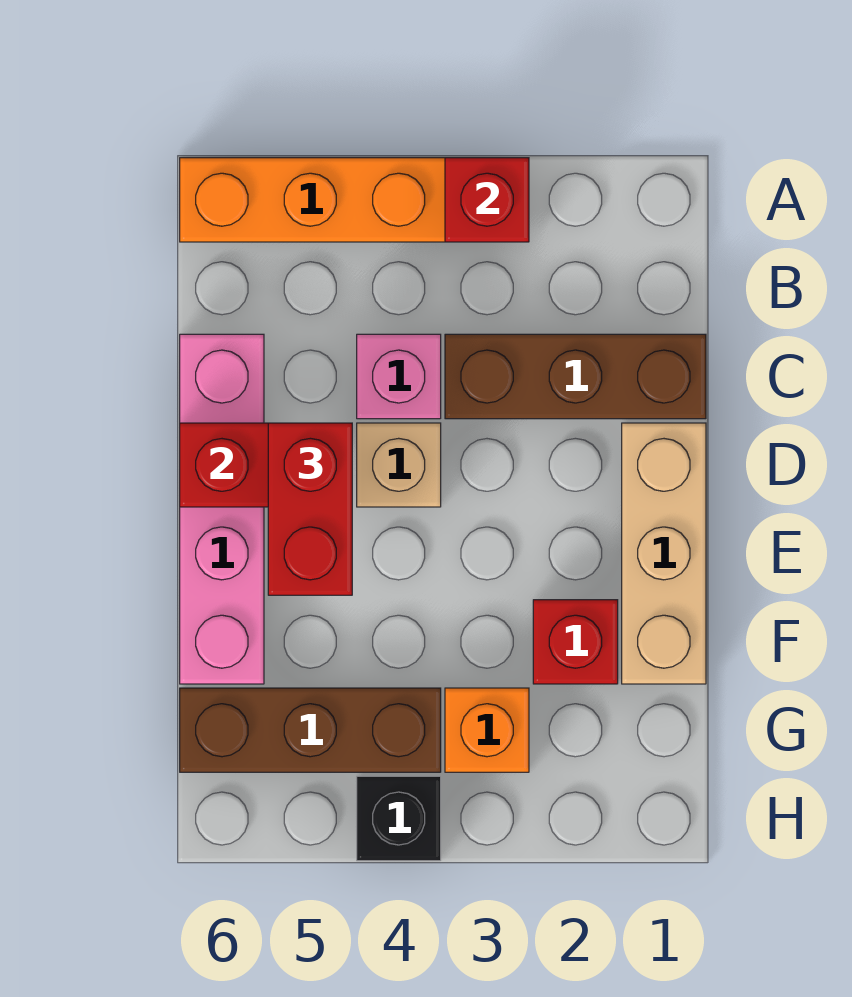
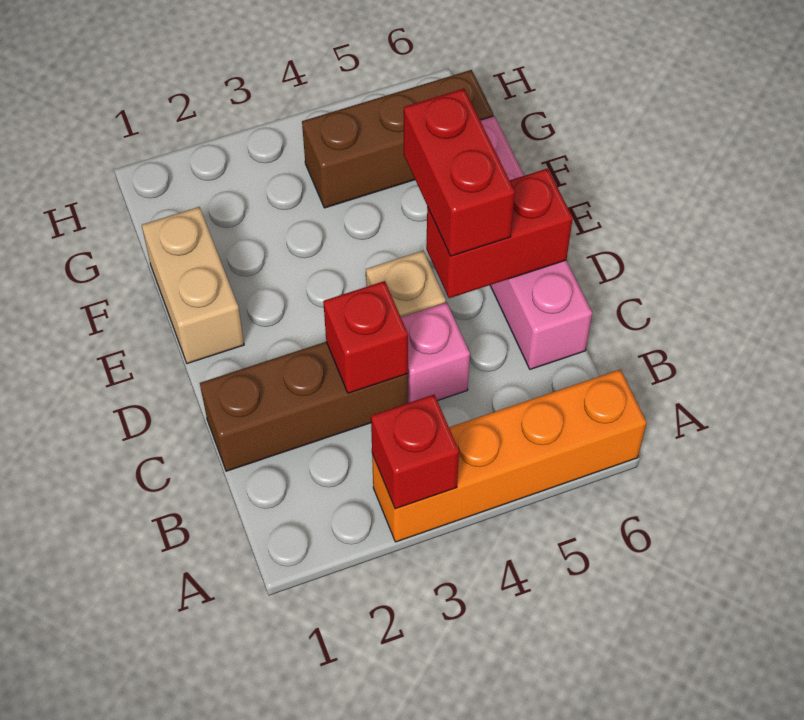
tan brick D1:F1 level 1 -> tan brick E1:F1 level 1
red brick F2 level 1 -> red brick C3 level 2
orange brick G3 level 1 -> none
black brick H4 level 1 -> none

